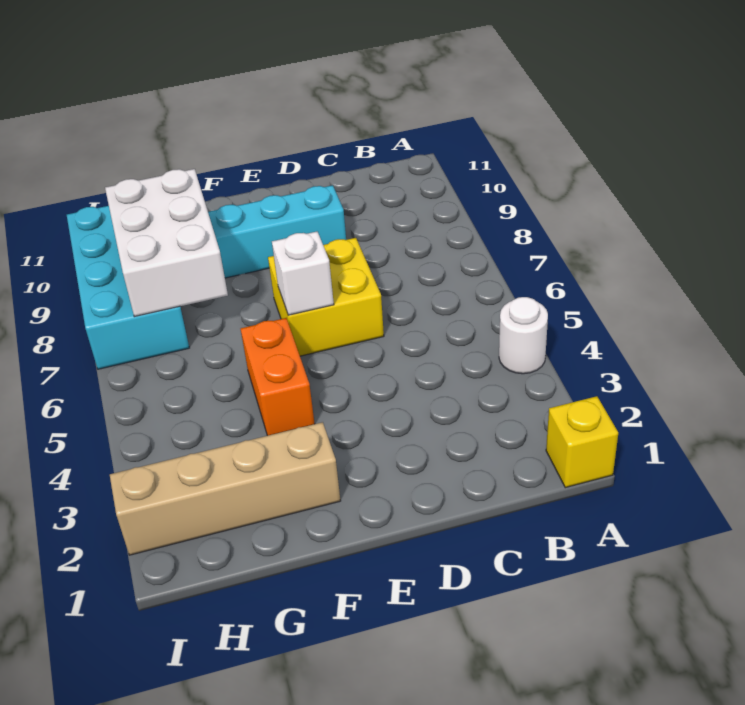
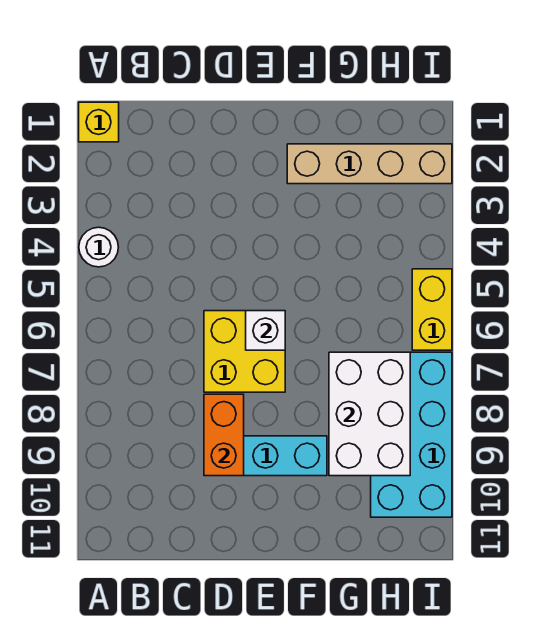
orange brick F4:F5 level 1 -> orange brick D8:D9 level 2
none -> yellow brick I5:I6 level 1

